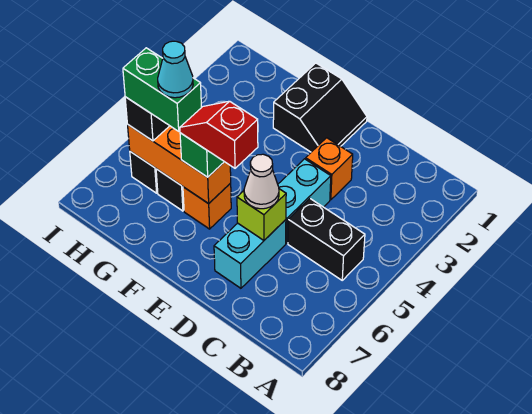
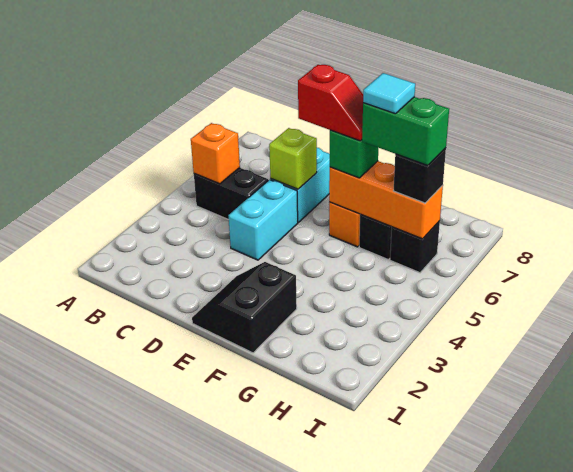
orange brick D3 level 1 -> orange brick B5 level 2
white cone D6 level 3 -> none
cyan cone G6 level 5 -> cyan tile G6 level 5

